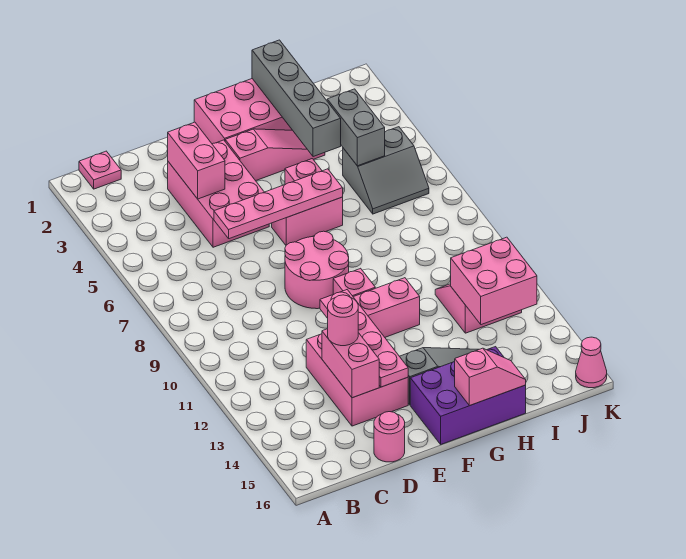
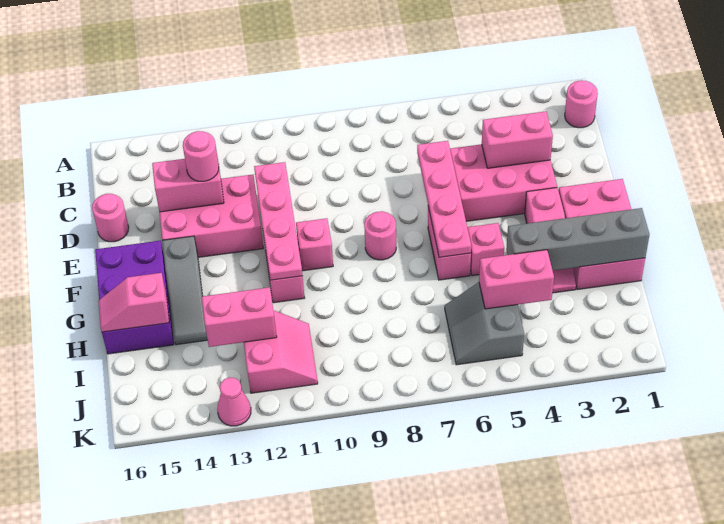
pink plate B1 level 1 -> pink round brick B1 level 1
pink round brick E8:F9 level 1 -> pink round brick F8 level 1
pink plate E11:E14 level 2 -> pink plate D11:G11 level 2
pink slope G16:H16 level 2 top G -> pink slope H15:H16 level 2 top 15
grey brick I4:I5 level 2 -> pink brick I4:I5 level 2
pink brick I12:J13 level 2 -> pink brick I12:I13 level 2
pink cone K16 level 1 -> pink cone K13 level 1

